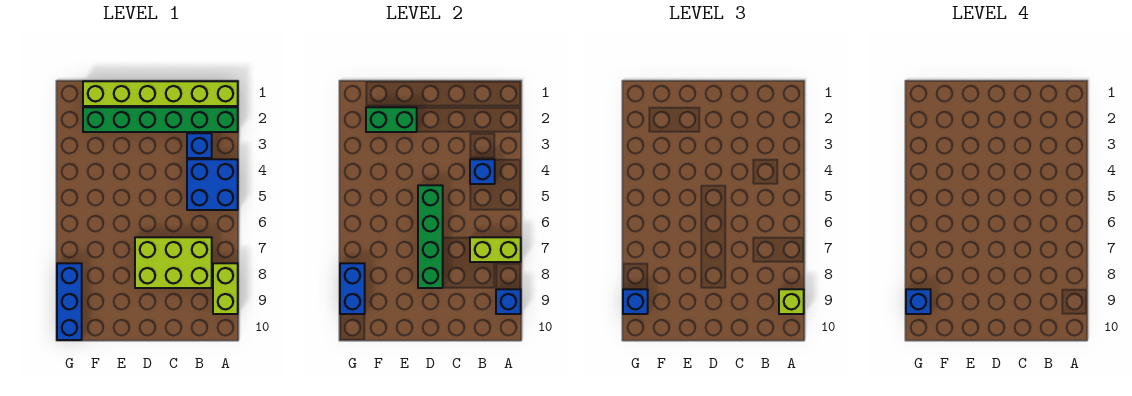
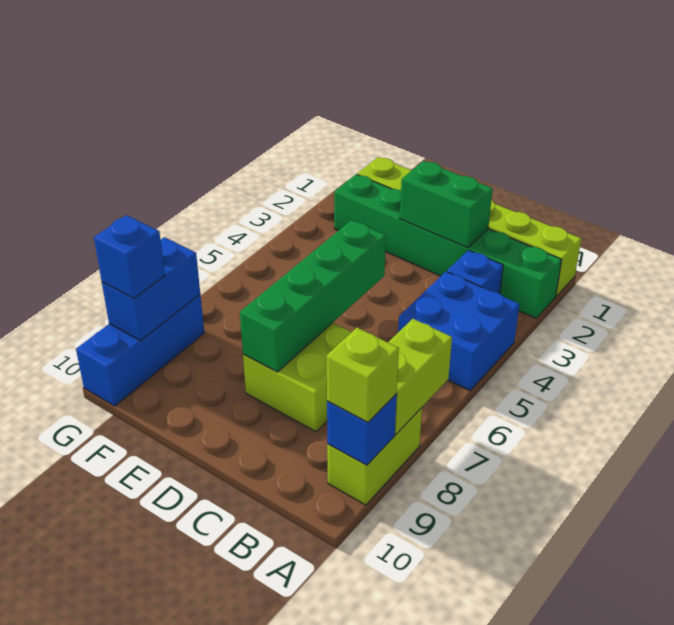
lime brick A7:B7 level 2 -> lime brick A7:A8 level 2
blue brick B4 level 2 -> none
lime brick B7:D8 level 1 -> lime brick C7:D8 level 1
green brick E2:F2 level 2 -> green brick C2:D2 level 2
blue brick G9 level 4 -> none

